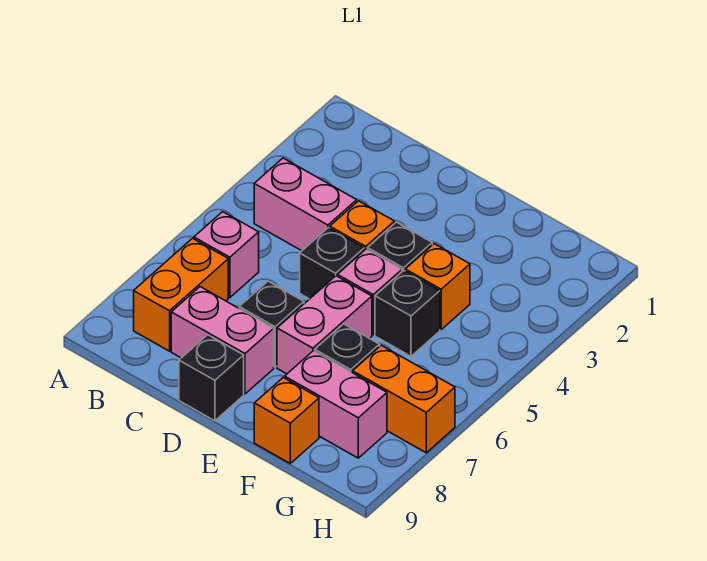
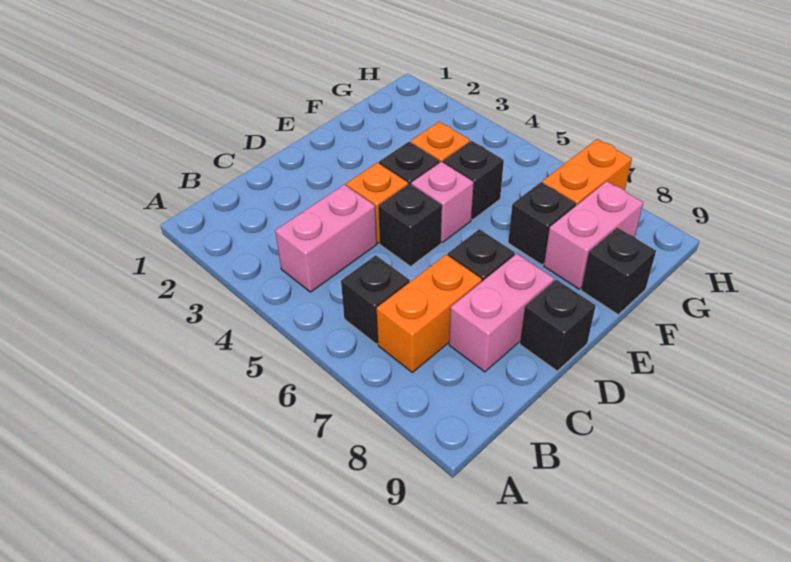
pink brick B6 level 1 -> black brick B6 level 1
orange brick B7:B8 level 1 -> orange brick B7:C7 level 1
pink brick E6:E7 level 1 -> none
orange brick F9 level 1 -> black brick F9 level 1

